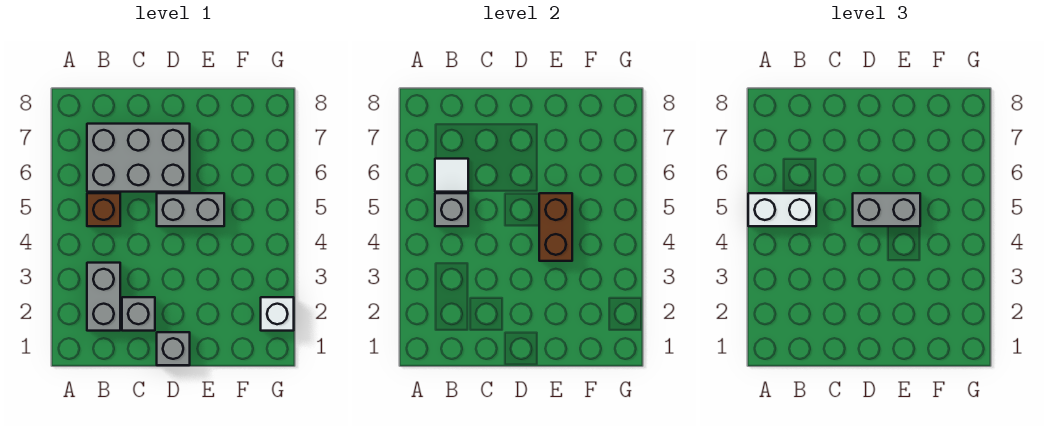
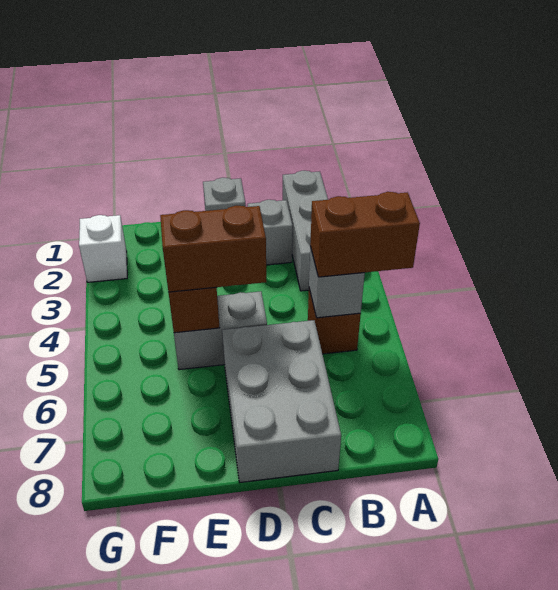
white brick A5:B5 level 3 -> brown brick A5:B5 level 3
grey brick B2:B3 level 1 -> grey brick B1:B3 level 1
grey brick B6:D7 level 1 -> grey brick C6:D8 level 1
white tile B6 level 2 -> none
grey brick D5:E5 level 3 -> brown brick D5:E5 level 3

